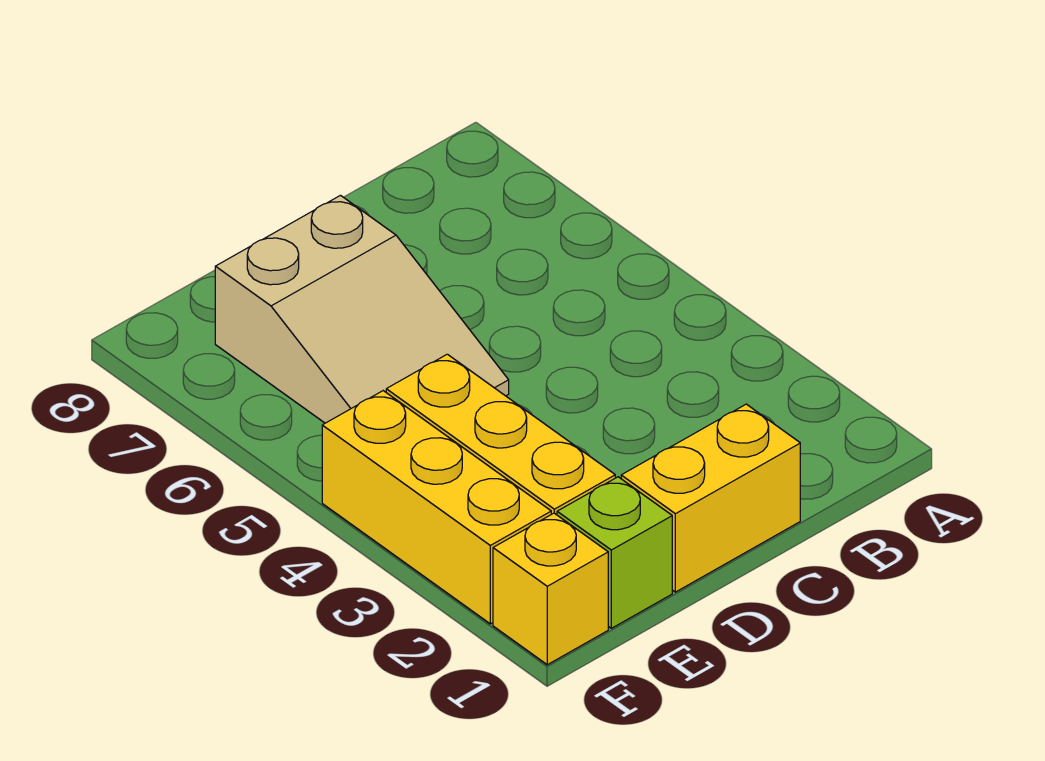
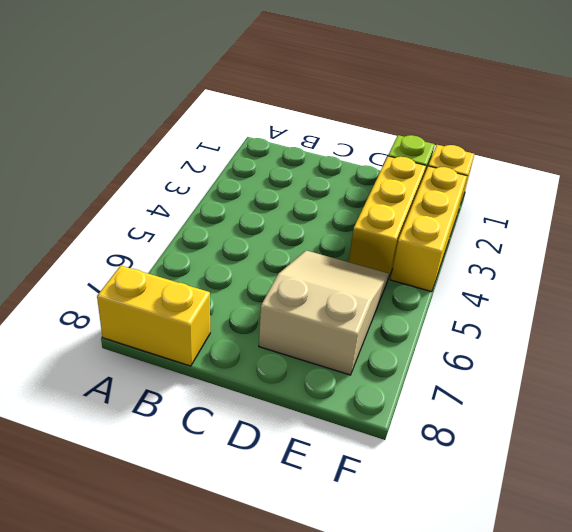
yellow brick C1:D1 level 1 -> yellow brick A8:B8 level 1

